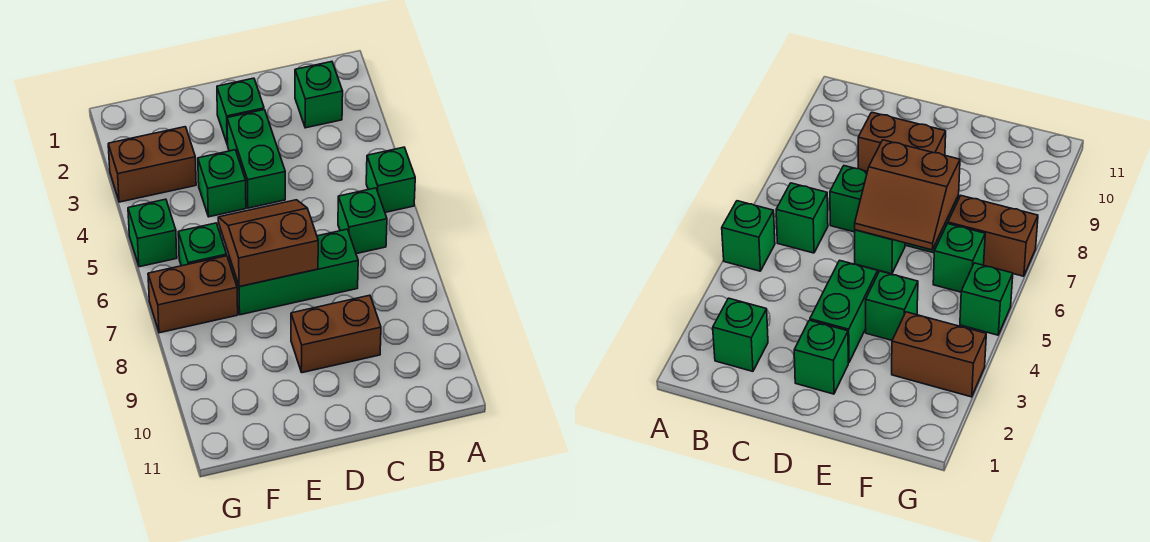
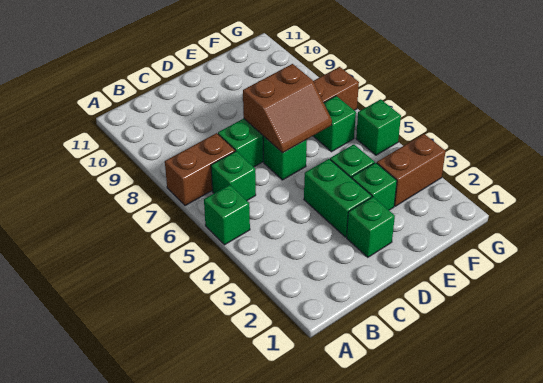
green brick B2 level 1 -> green brick E3 level 1
brown brick C9:D9 level 1 -> brown brick A7:B7 level 1

